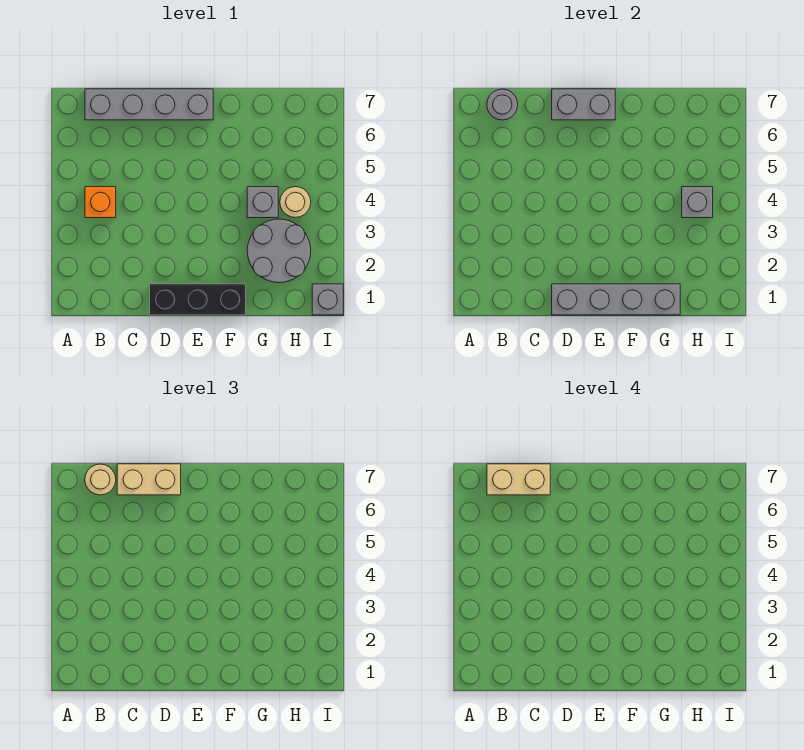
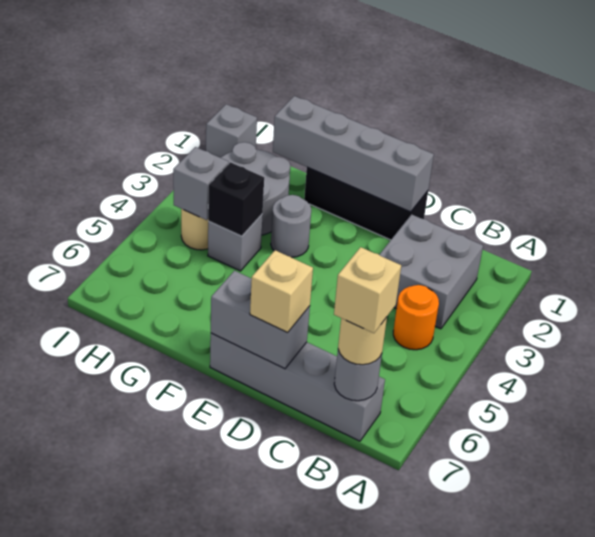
none -> grey brick B2:C3 level 1
orange brick B4 level 1 -> orange round brick B4 level 1
tan brick B7:C7 level 4 -> tan brick B7 level 4
tan brick C7:D7 level 3 -> tan brick D7 level 3
none -> grey round brick F3 level 1
none -> black brick G4 level 2

